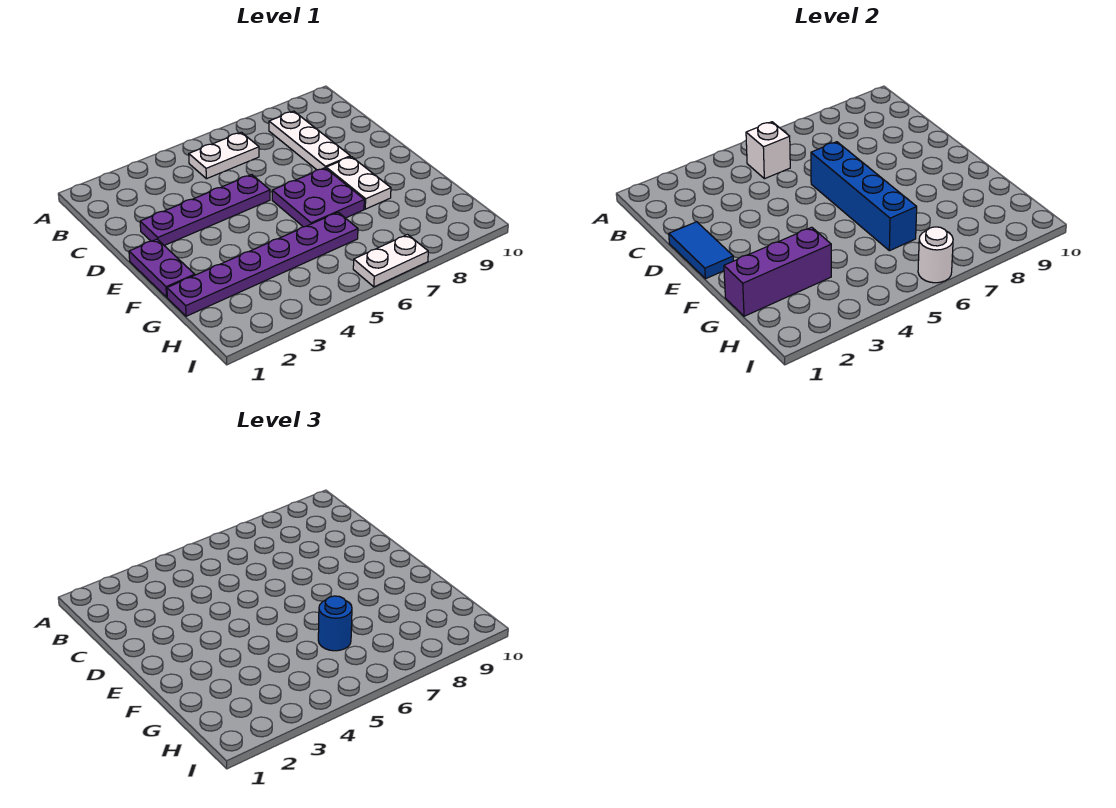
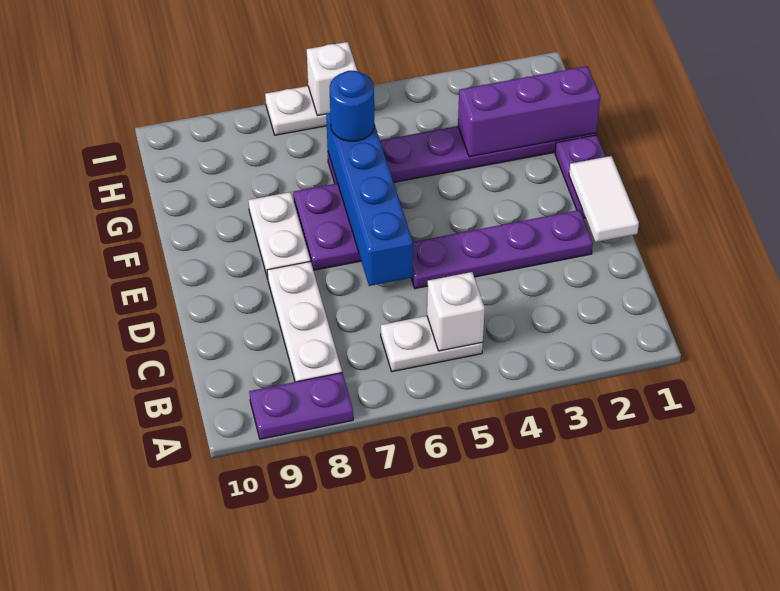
none -> purple plate A8:A9 level 1
blue tile D1:E1 level 2 -> white tile D1:E1 level 2
white round brick I6 level 2 -> white brick I6 level 2

